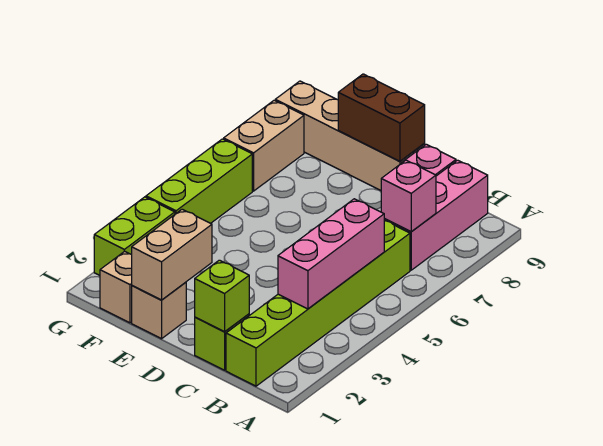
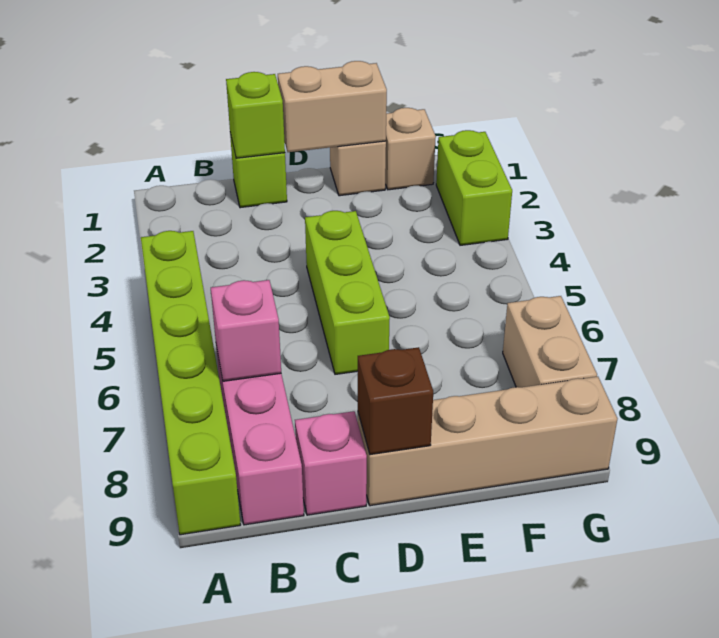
lime brick B1:B6 level 1 -> lime brick A4:A9 level 1
pink brick B3:B5 level 2 -> none
brown brick D9:E9 level 2 -> brown brick D9 level 2
tan brick E1:E2 level 2 -> tan brick D1:E1 level 2
lime brick G4:G6 level 1 -> lime brick D4:D6 level 1

